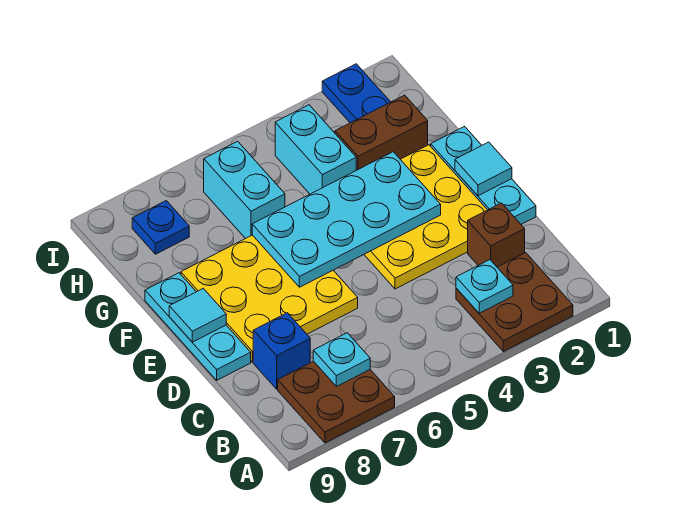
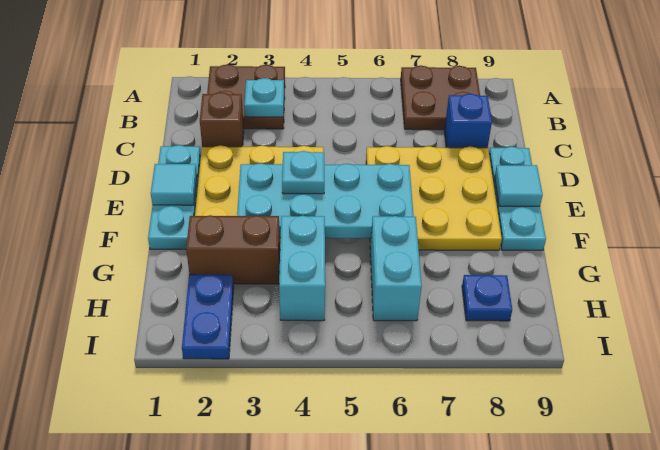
cyan plate B7 level 2 -> cyan plate E4 level 3

